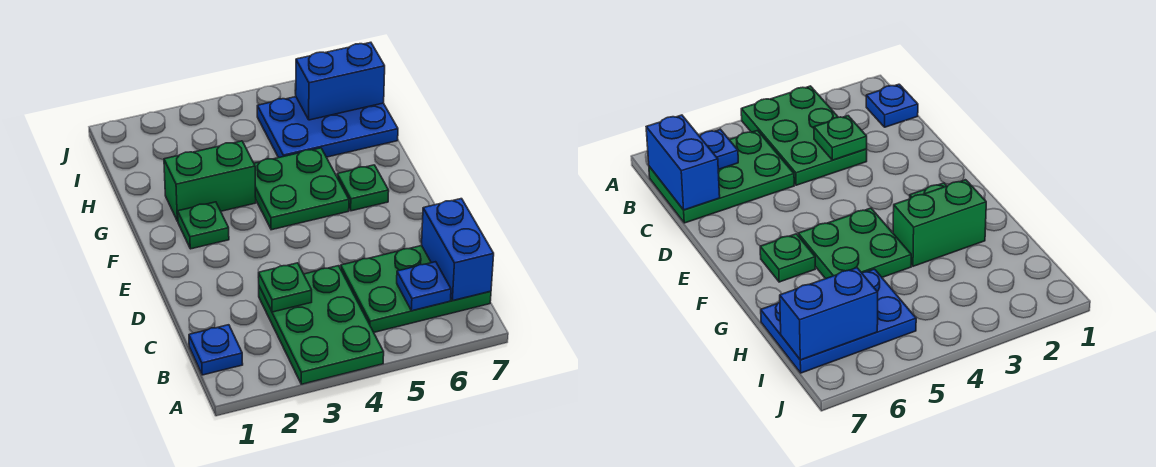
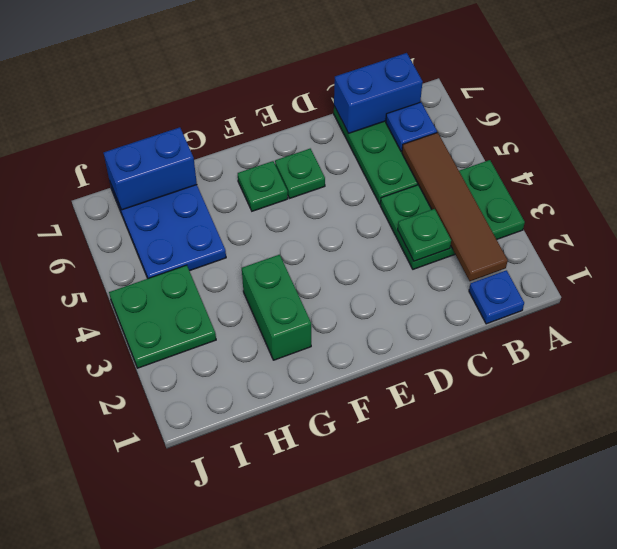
none -> brown tile B2:B5 level 2
green plate F2 level 1 -> green plate E6 level 1
green plate F4:G5 level 1 -> green plate I3:J4 level 1
blue brick I6:I7 level 2 -> blue brick H7:I7 level 2

